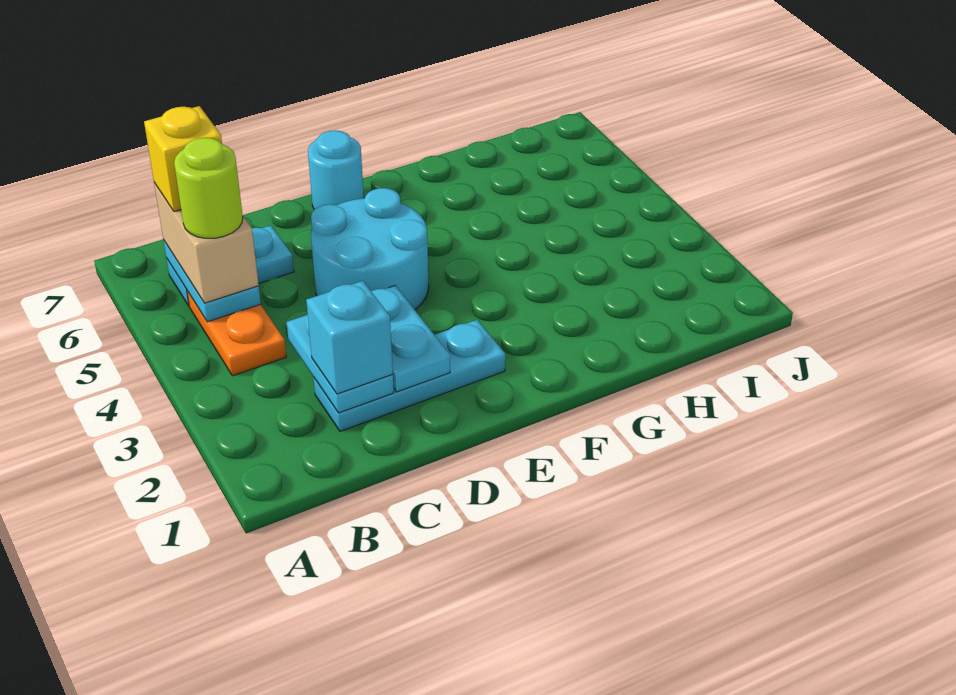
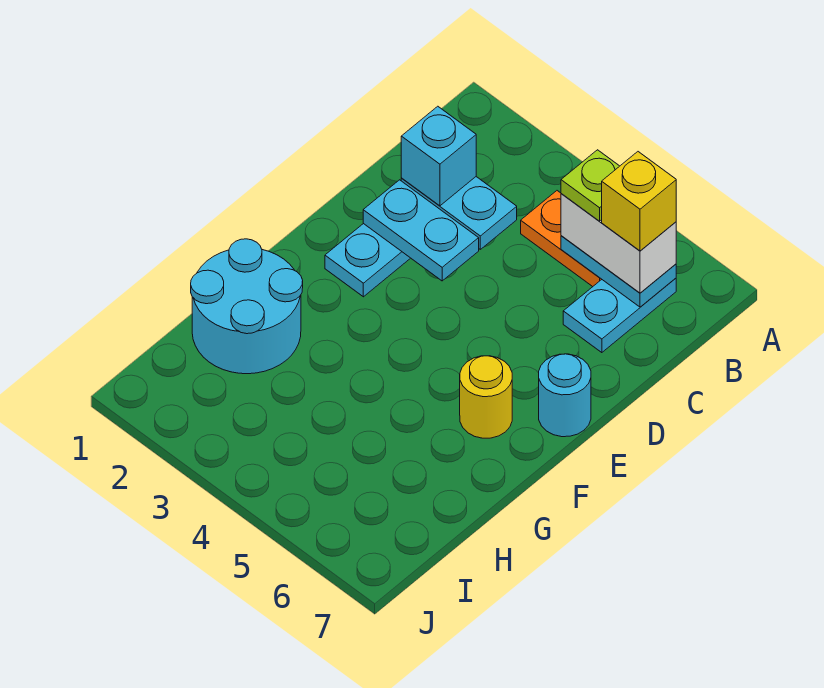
tan brick B5:B6 level 3 -> white brick B5:B6 level 3
lime round brick B5 level 4 -> lime plate B5 level 4
cyan round brick D4:E5 level 1 -> cyan round brick G1:H2 level 1
none -> yellow round brick F6 level 1

